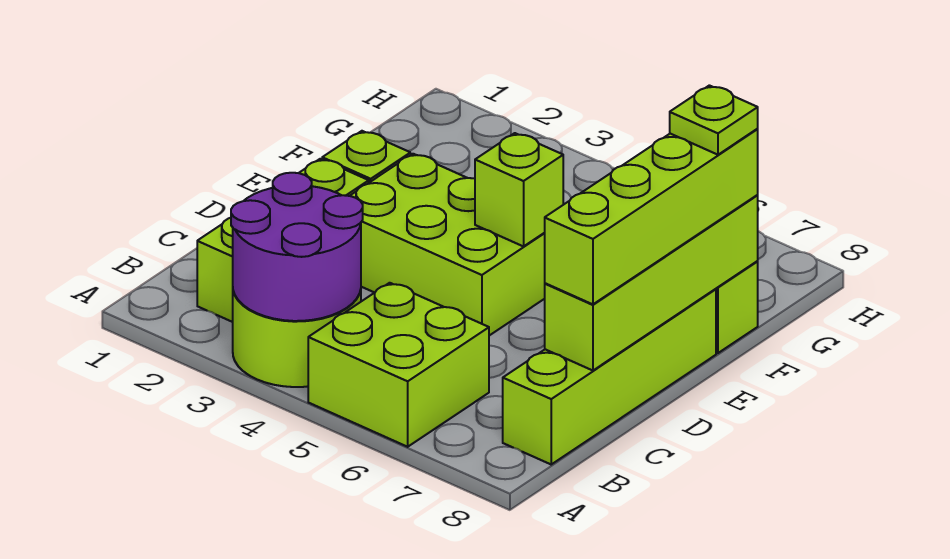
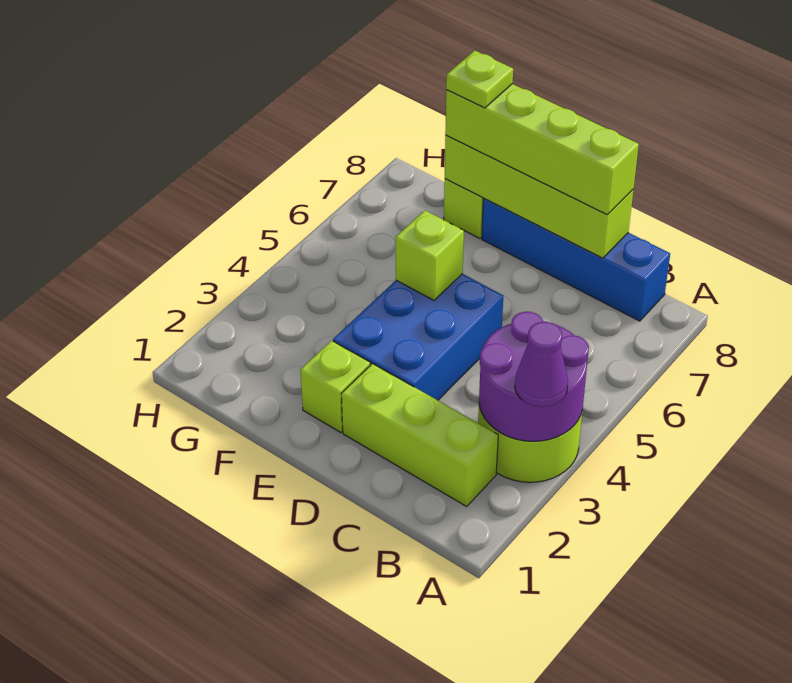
none -> purple cone A3 level 3
lime brick A5:B6 level 1 -> none
lime brick B8:E8 level 1 -> blue brick B8:E8 level 1
lime brick D3:E5 level 1 -> blue brick D3:E5 level 1

